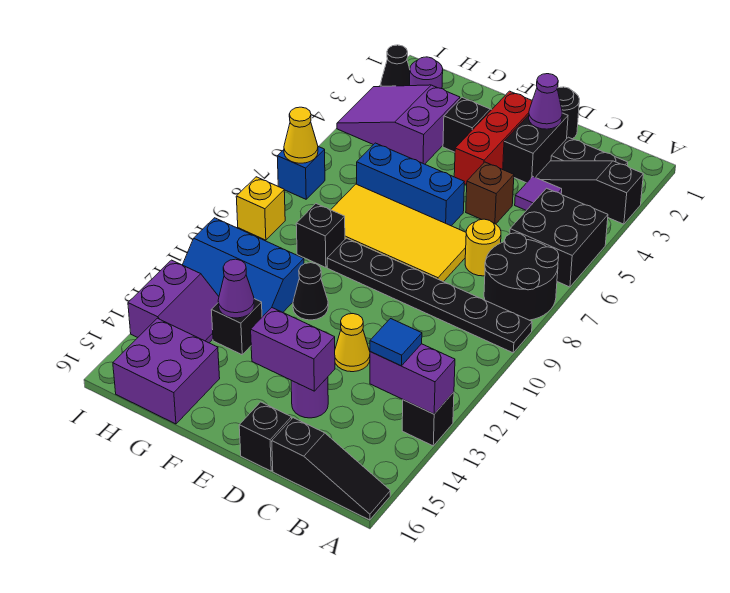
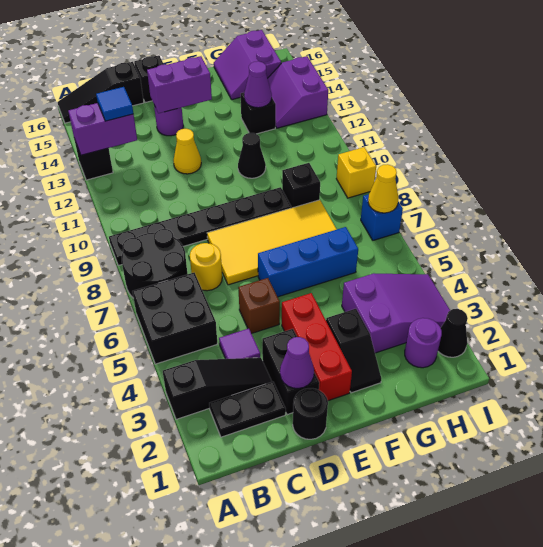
blue slope G11:I12 level 1 top 11 -> none
purple brick G15:H16 level 1 -> purple slope G15:H16 level 1 top H

